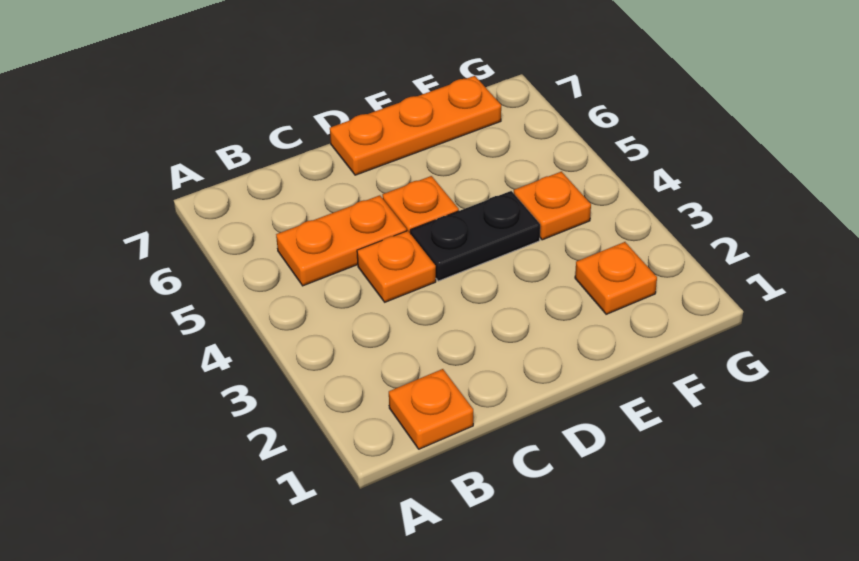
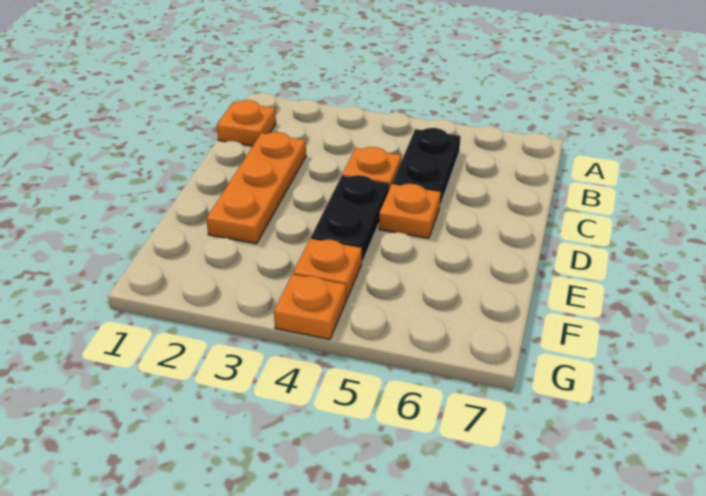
orange plate B5:C5 level 1 -> black plate B5:C5 level 1
orange plate D7:F7 level 1 -> orange plate C2:E2 level 1
orange plate F2 level 1 -> orange plate G4 level 1

